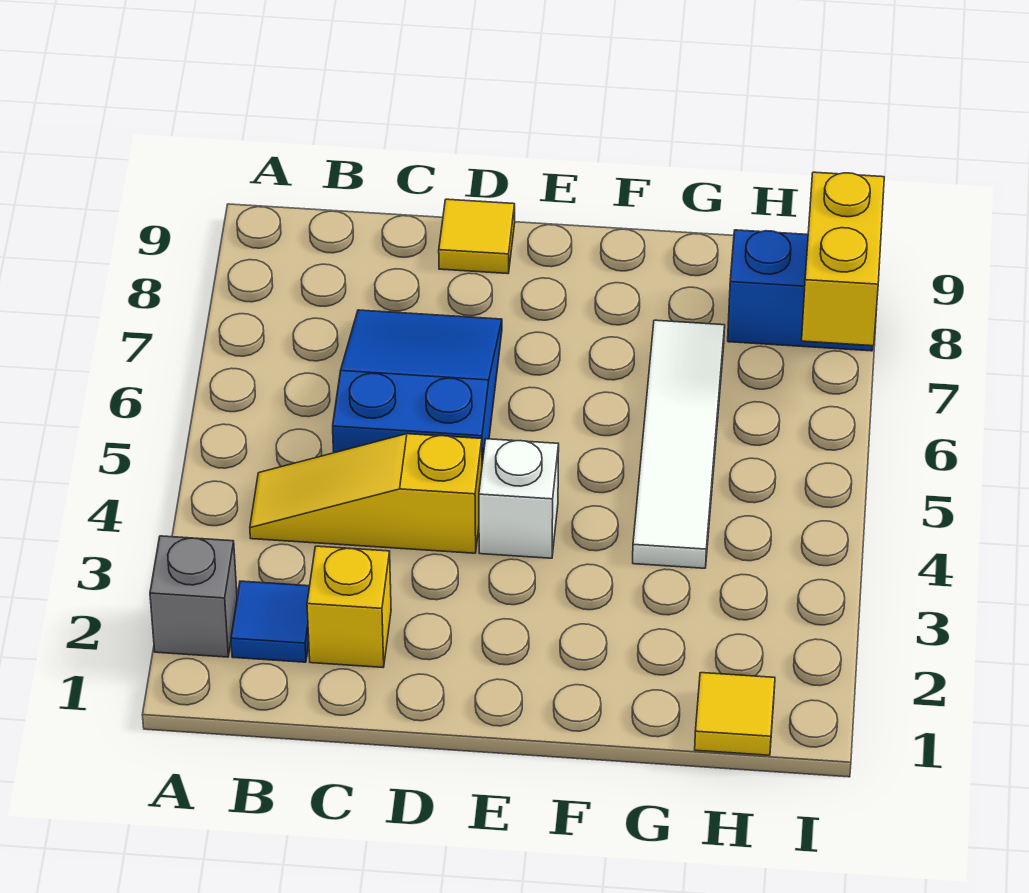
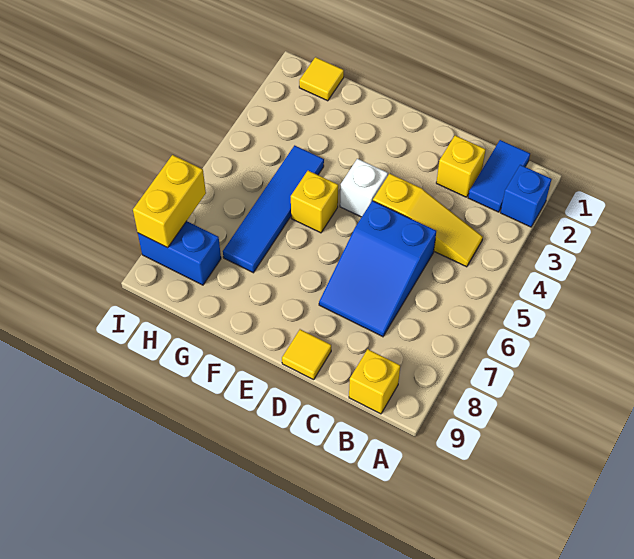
grey brick A2 level 1 -> blue brick A2 level 1
blue tile B2 level 1 -> blue tile B1:B2 level 1
none -> yellow brick B9 level 1
none -> yellow brick F5 level 1
white tile G4:G7 level 1 -> blue tile G4:G7 level 1

